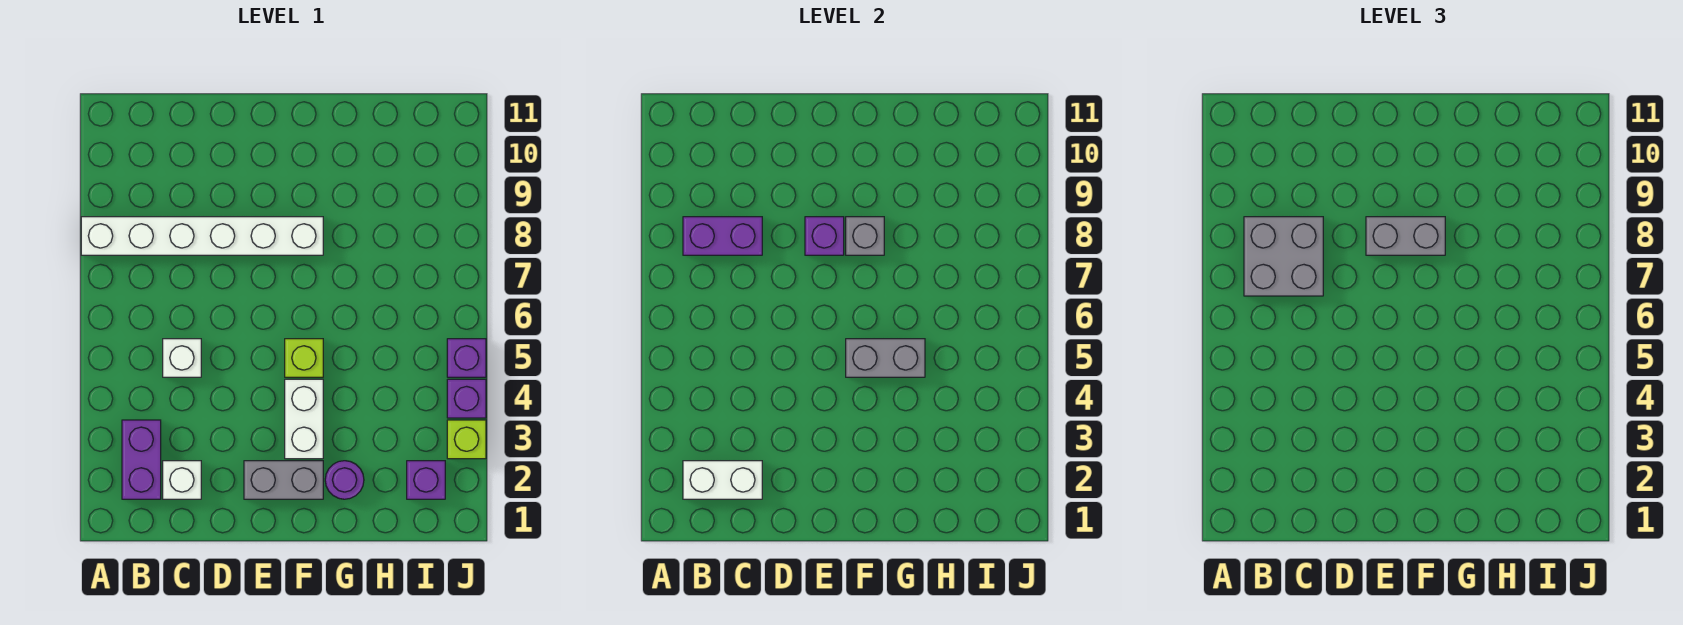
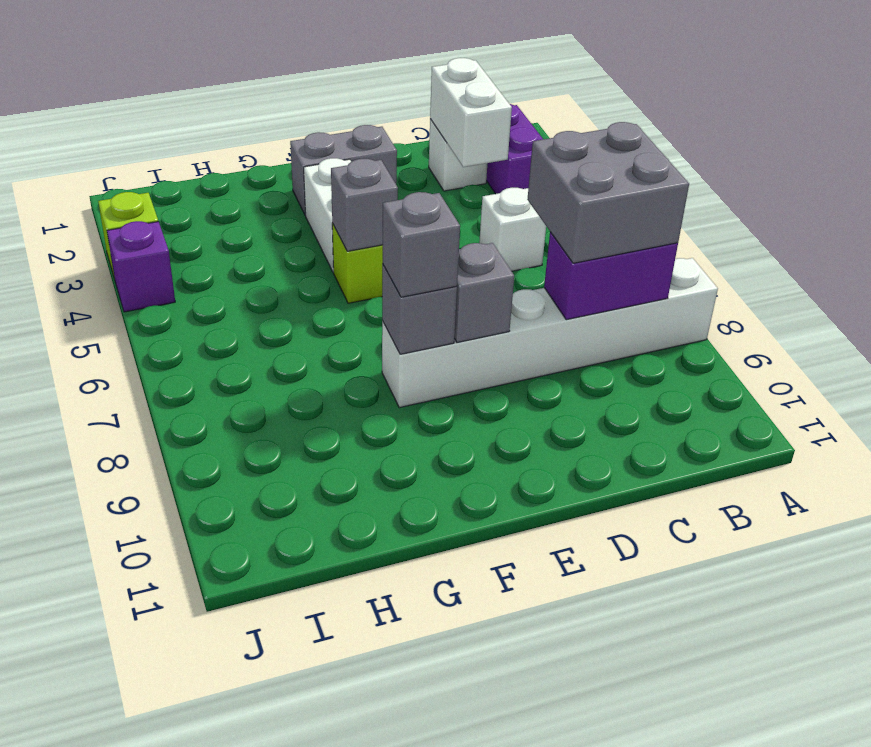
white brick B2:C2 level 2 -> white brick C2:C3 level 2
purple brick E8 level 2 -> grey brick E8 level 2
grey brick E8:F8 level 3 -> grey brick F8 level 3
grey brick F5:G5 level 2 -> grey brick F5 level 2
purple round brick G2 level 1 -> none
purple brick I2 level 1 -> none
purple brick J5 level 1 -> none

